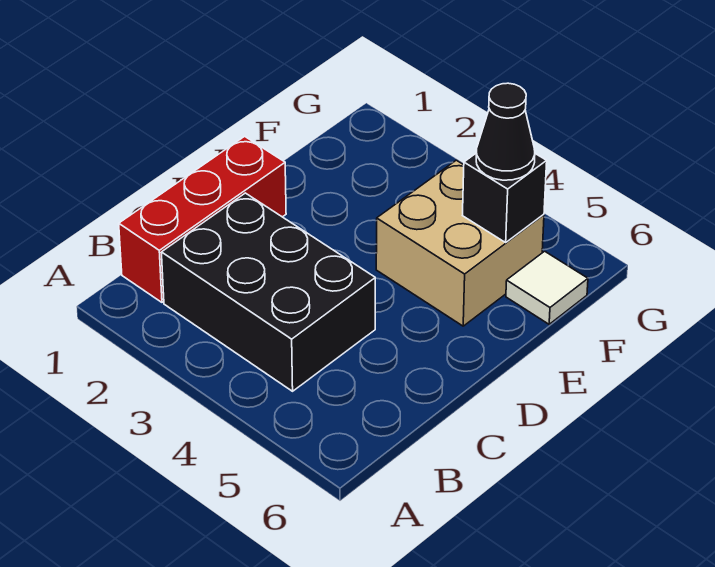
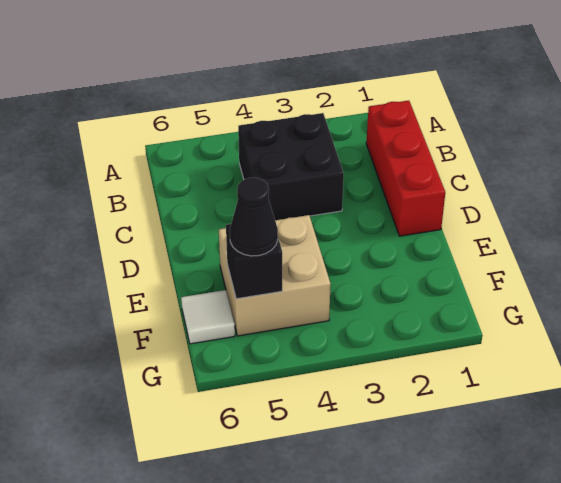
black brick B2:C4 level 1 -> black brick B3:C4 level 1

